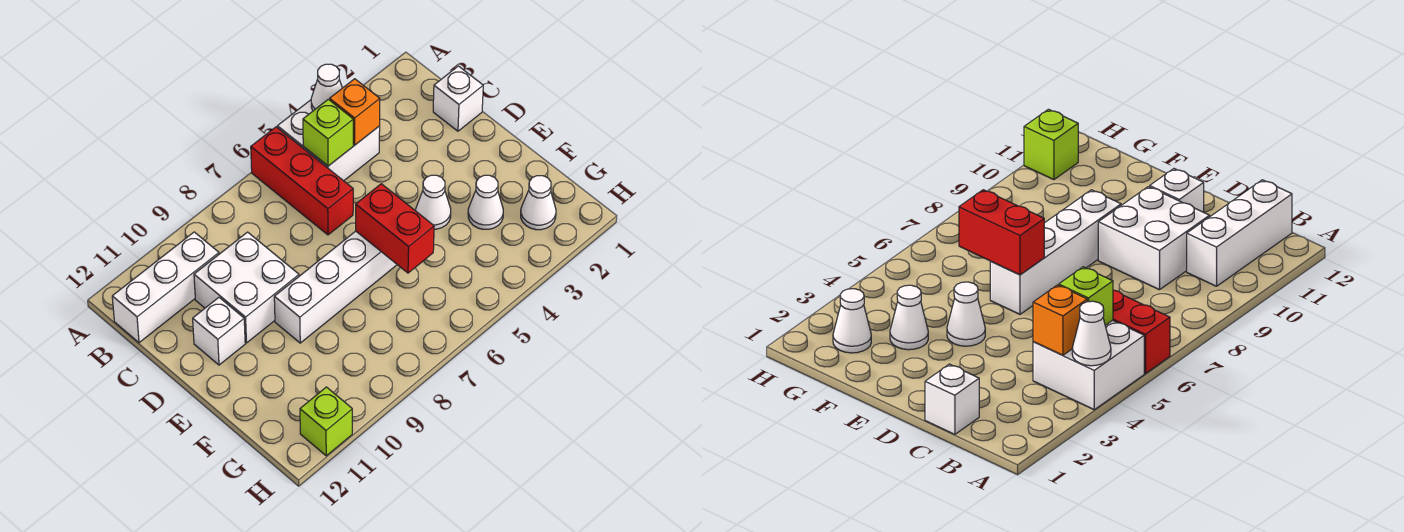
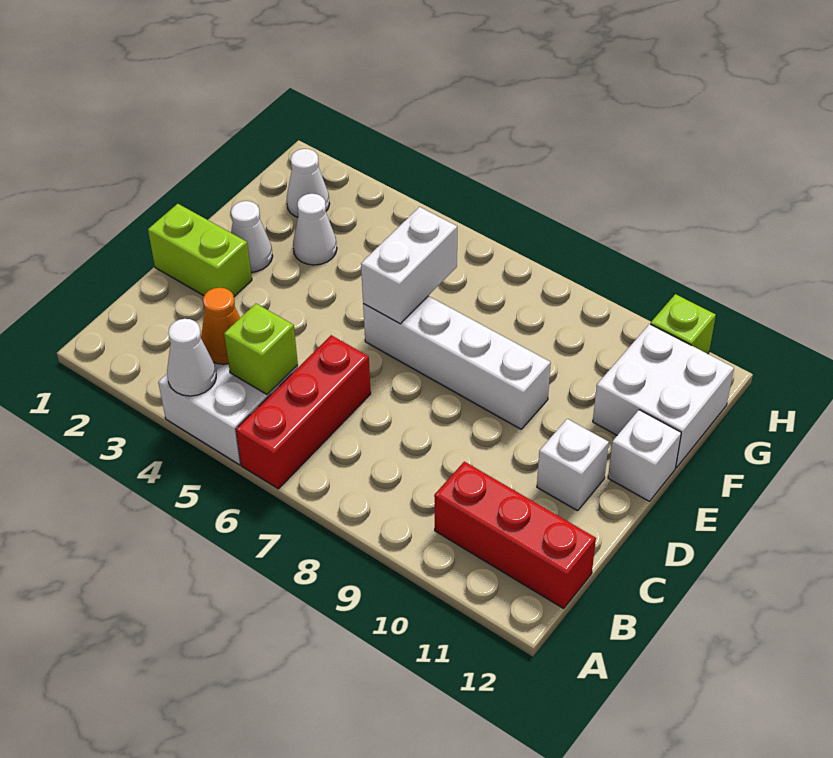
orange brick B4 level 2 -> orange cone B4 level 2
white brick B10:B12 level 1 -> red brick B10:B12 level 1
white brick C1 level 1 -> white brick E12 level 1
white brick C9:D10 level 1 -> white brick F11:G12 level 1
none -> lime brick D1:D2 level 1
white cone E4 level 1 -> white cone E2 level 1
red brick E6:F6 level 2 -> white brick E6:F6 level 2

